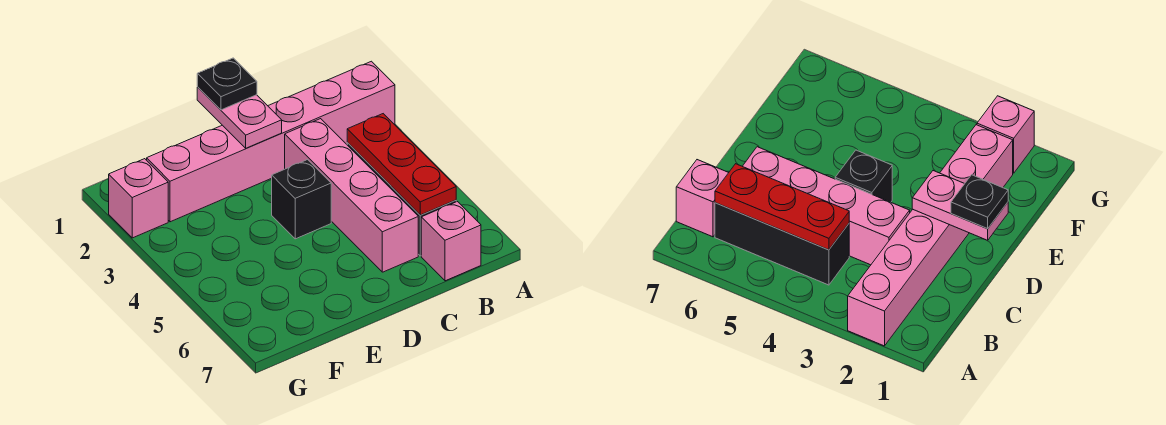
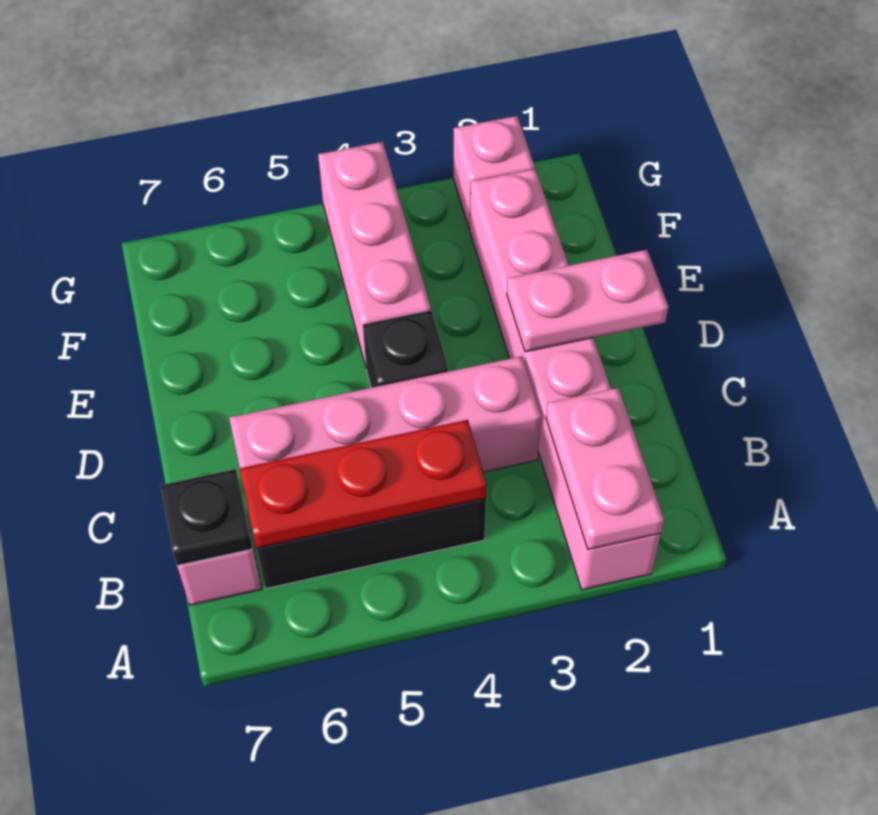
none -> pink plate A2:B2 level 2
black plate D1 level 3 -> black plate B7 level 2
none -> pink brick E4:G4 level 1

